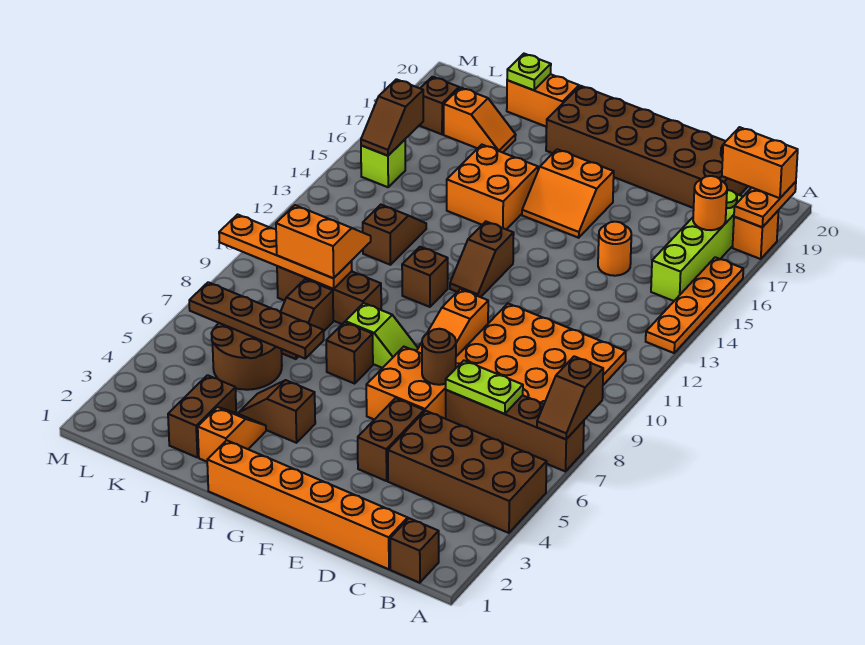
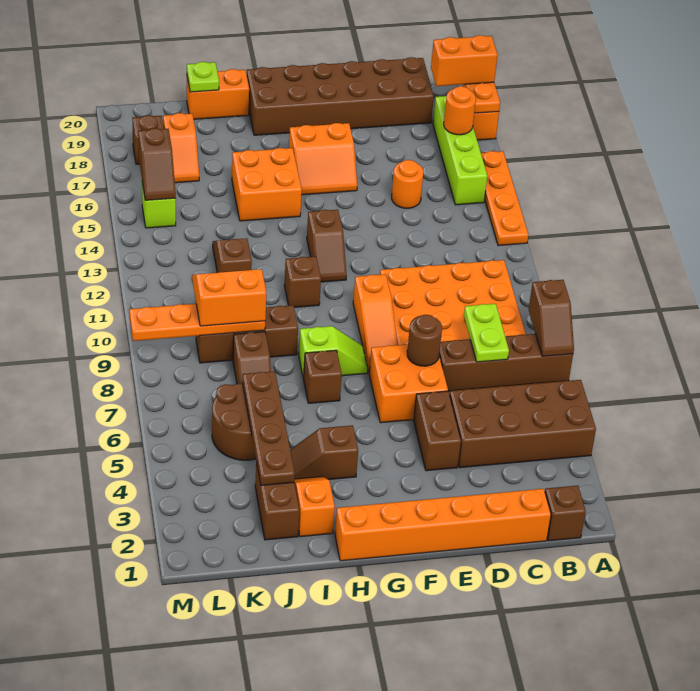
lime plate C7:D7 level 2 -> lime plate C7:C8 level 2
brown plate I6:L6 level 2 -> brown plate J3:J6 level 2
orange slope J18:K18 level 1 top K -> orange slope K17:K18 level 1 top 18

